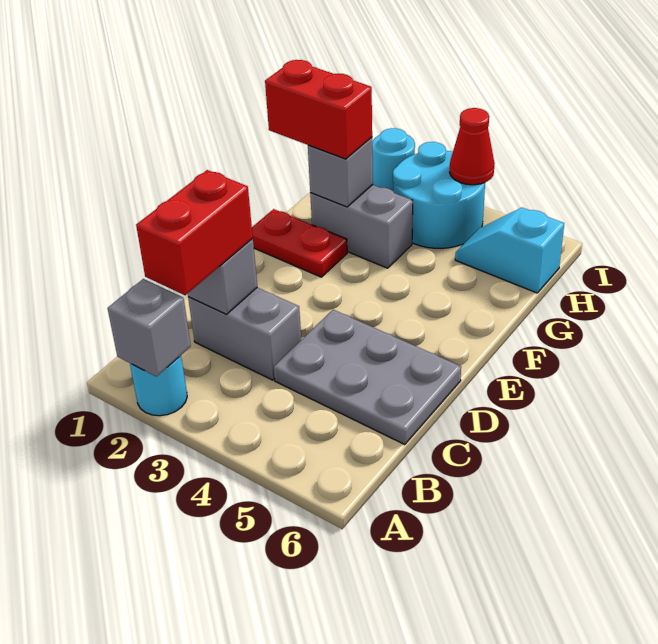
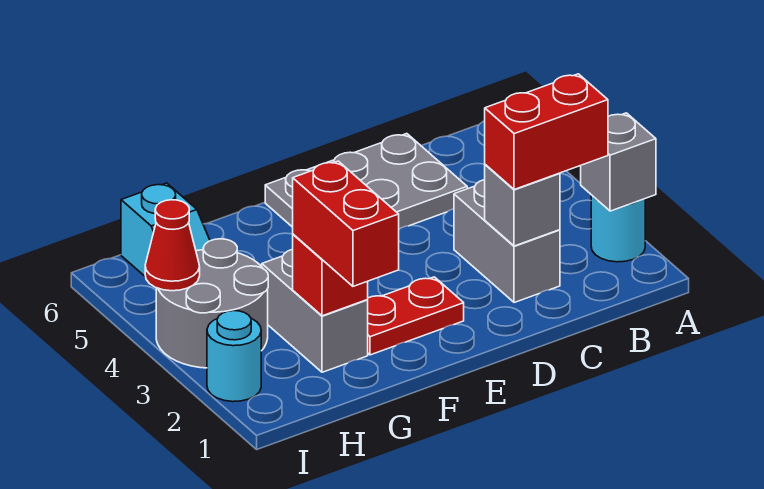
grey plate C4:D6 level 1 -> grey plate C5:E6 level 1
red plate F1:F2 level 1 -> red plate E2:F2 level 1
grey brick G2 level 2 -> red brick G2 level 2
cyan round brick H3:I4 level 1 -> grey round brick H3:I4 level 1

